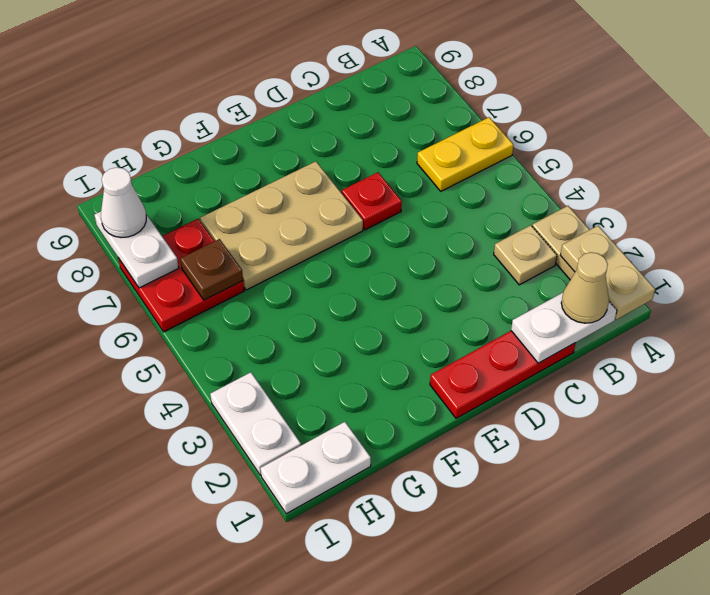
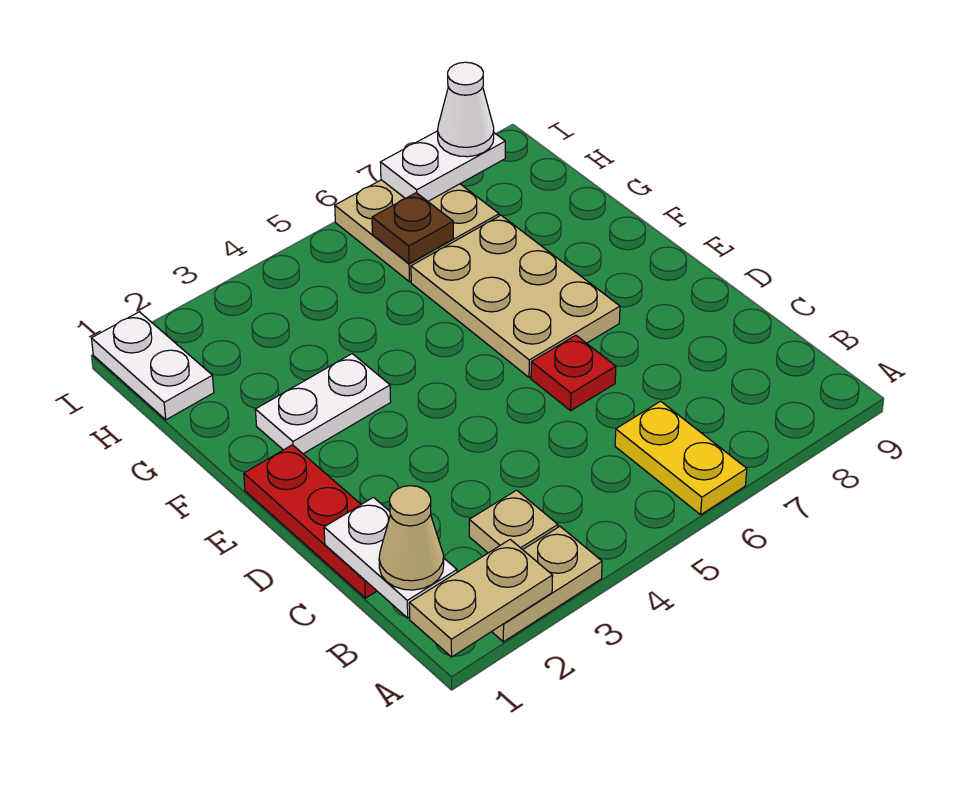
red plate H6:I7 level 1 -> tan plate H6:I7 level 1
white plate I2:I3 level 1 -> white plate F2:F3 level 1

